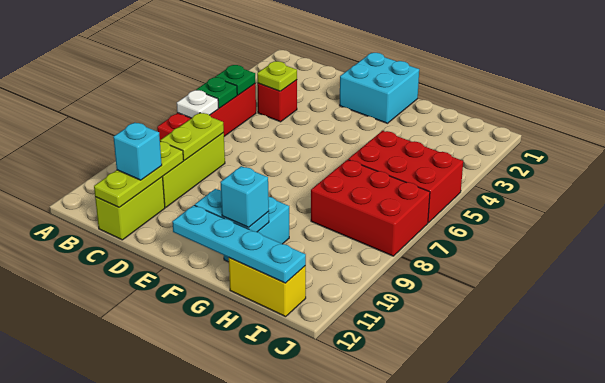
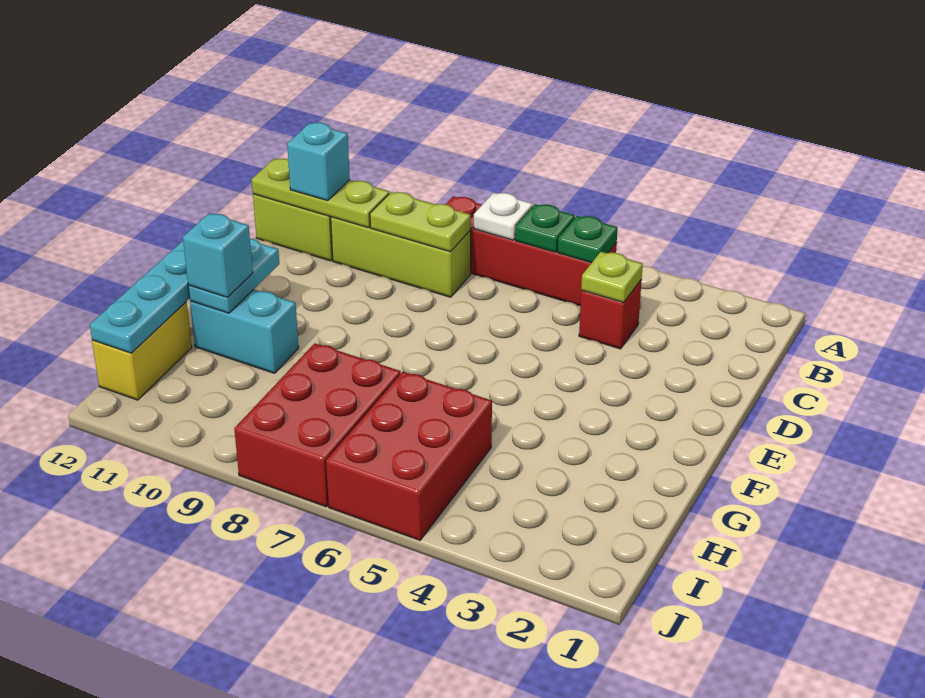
cyan brick E1:F2 level 1 -> none

